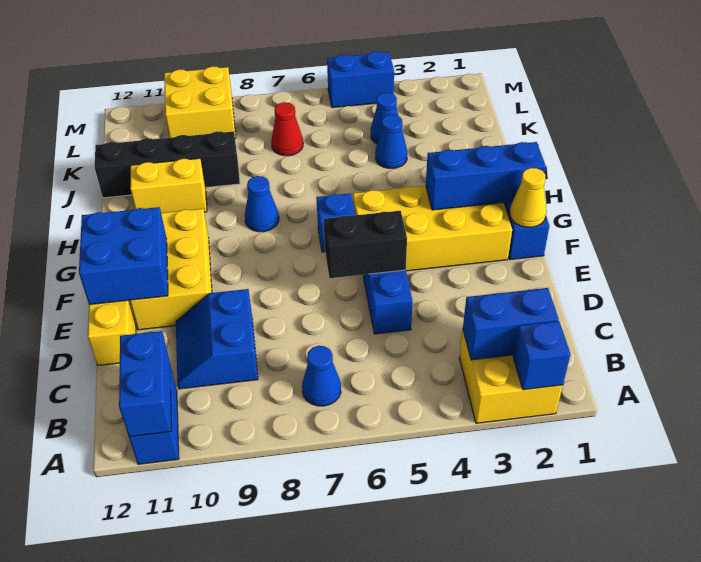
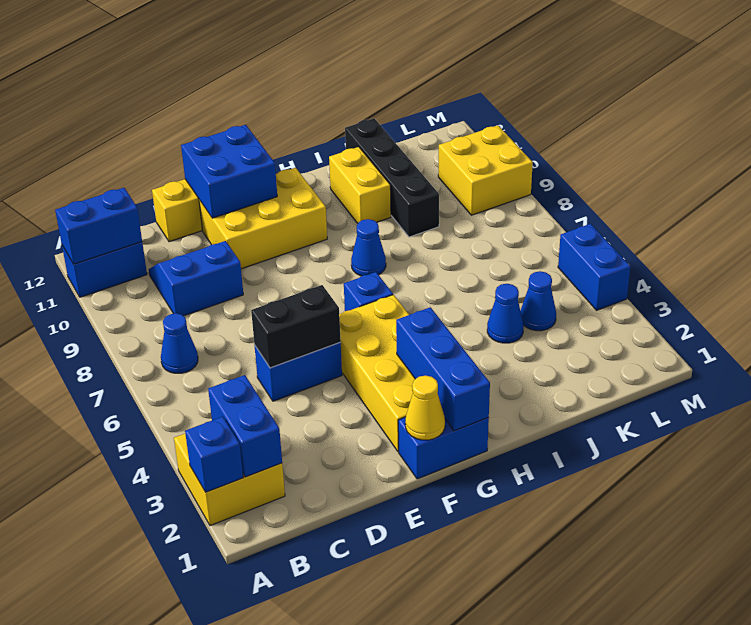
black brick E5:E6 level 2 -> black brick D5:E5 level 2
red cone K7 level 1 -> none

